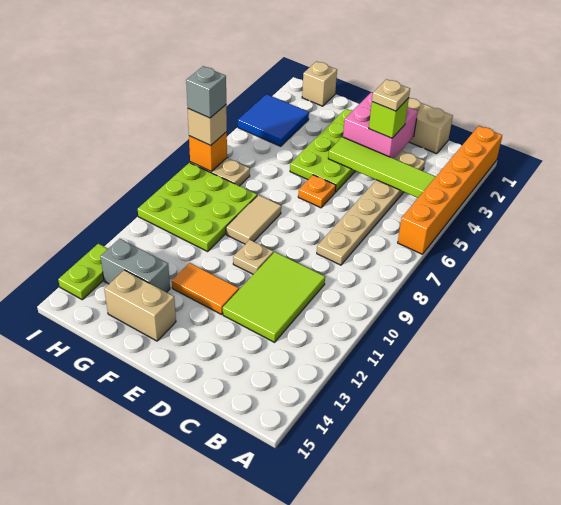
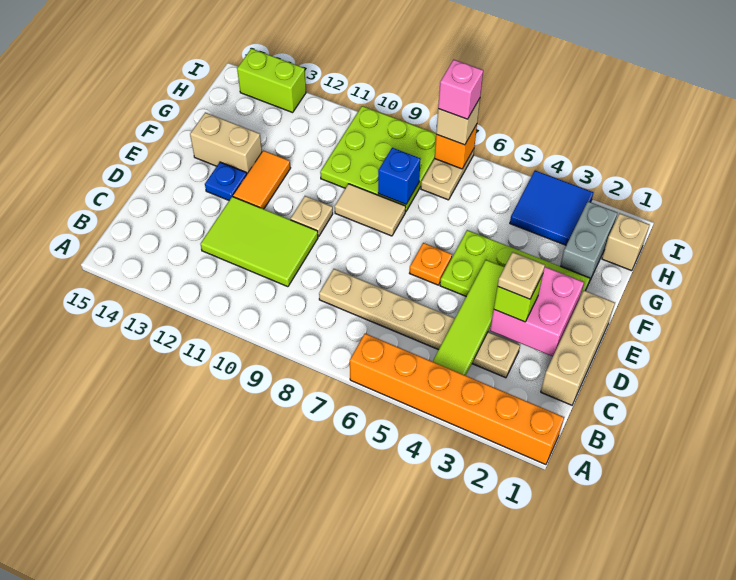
none -> blue plate E13 level 1
tan brick F14:G14 level 1 -> tan brick F13:F14 level 1
none -> blue brick G8 level 2
grey brick G13:H13 level 1 -> grey brick G2:H2 level 1
grey brick I7 level 4 -> pink brick I7 level 4
lime plate I13:I14 level 1 -> lime brick I13:I14 level 1

